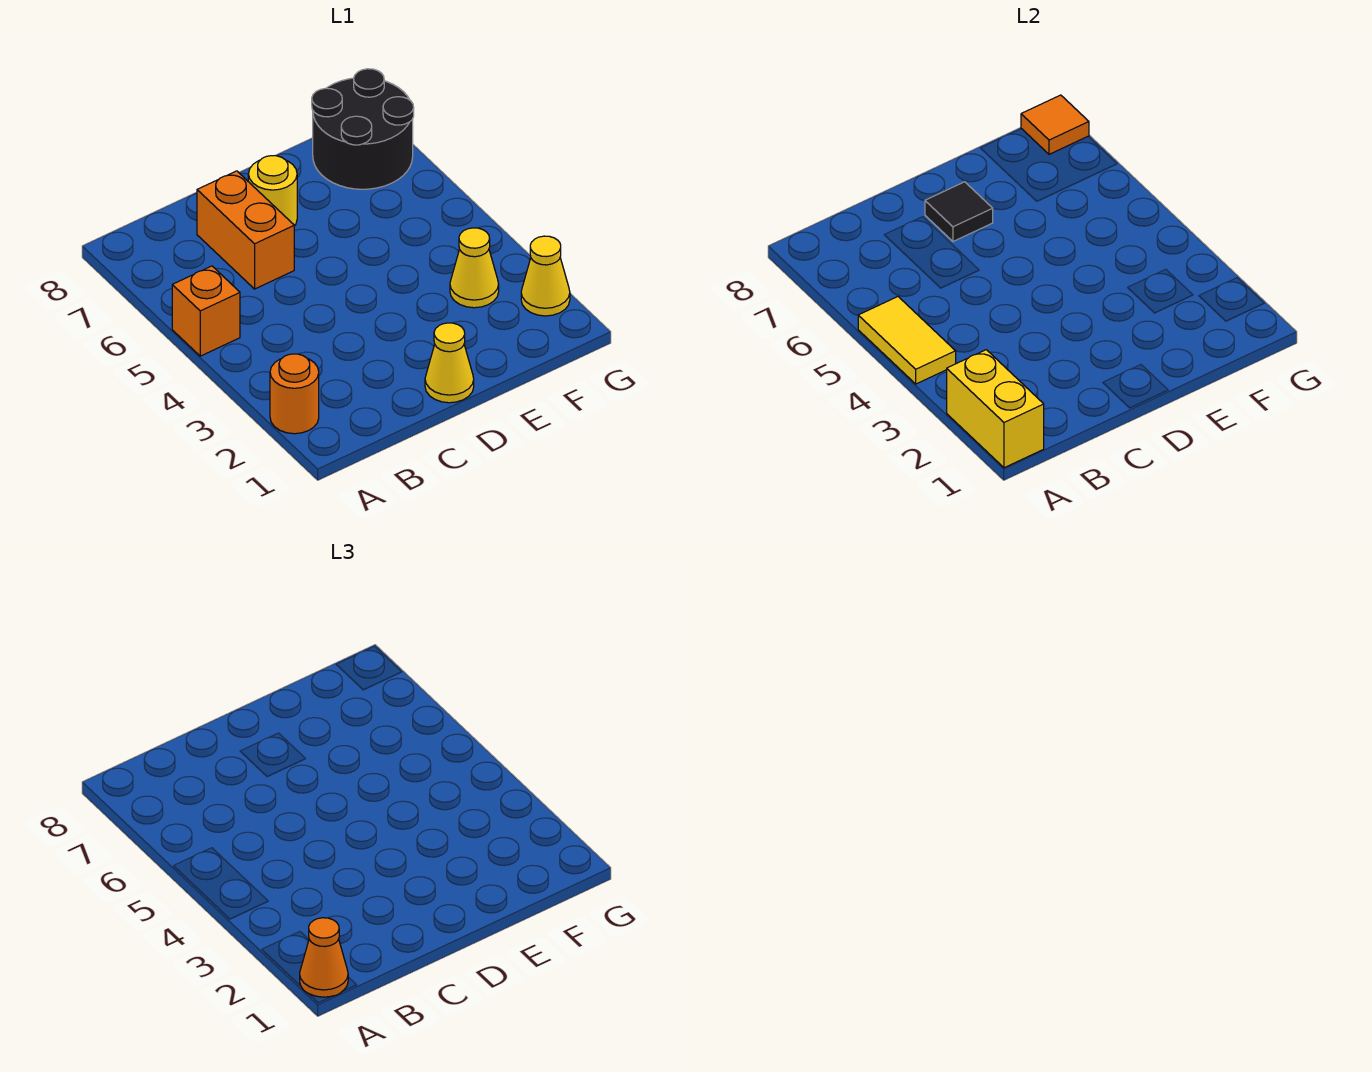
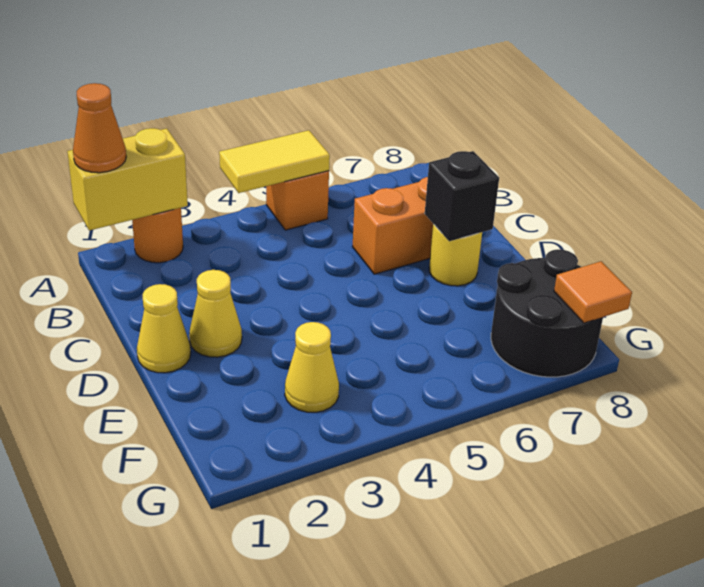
black tile D7 level 2 -> black brick D7 level 2
yellow cone G2 level 1 -> yellow cone D2 level 1

